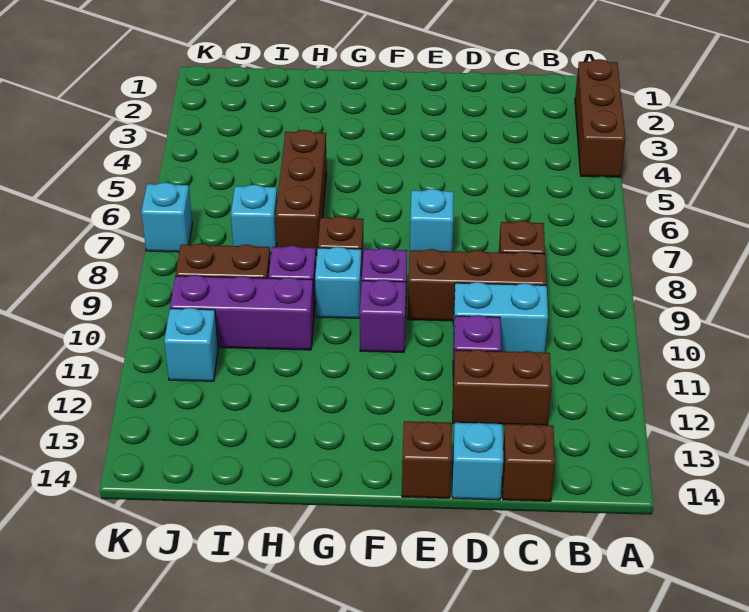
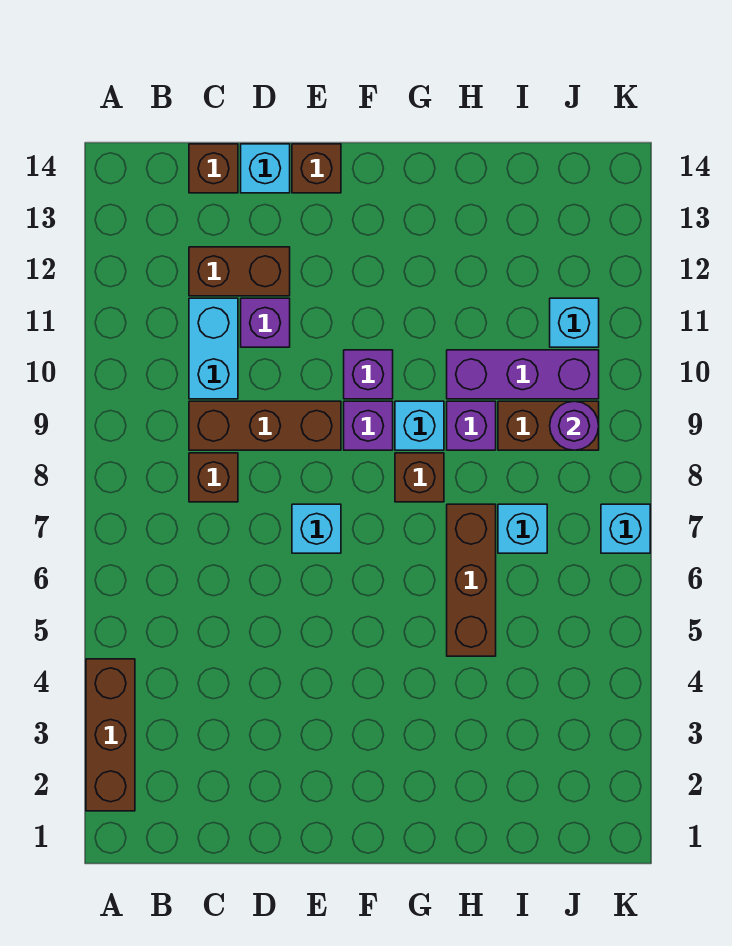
cyan brick C10:D10 level 1 -> cyan brick C10:C11 level 1
none -> purple round brick J9 level 2

